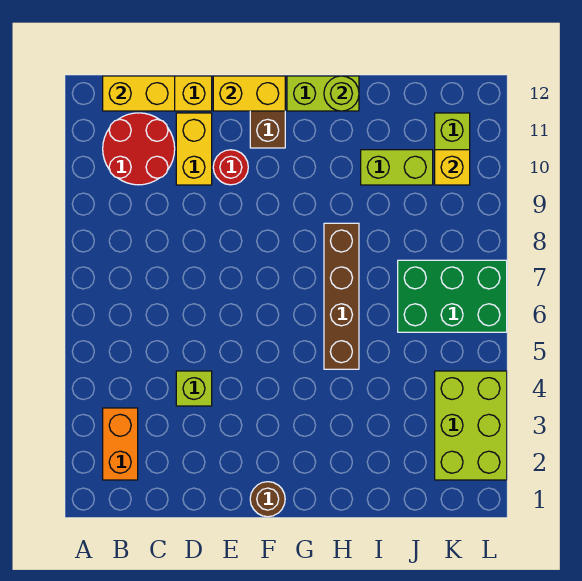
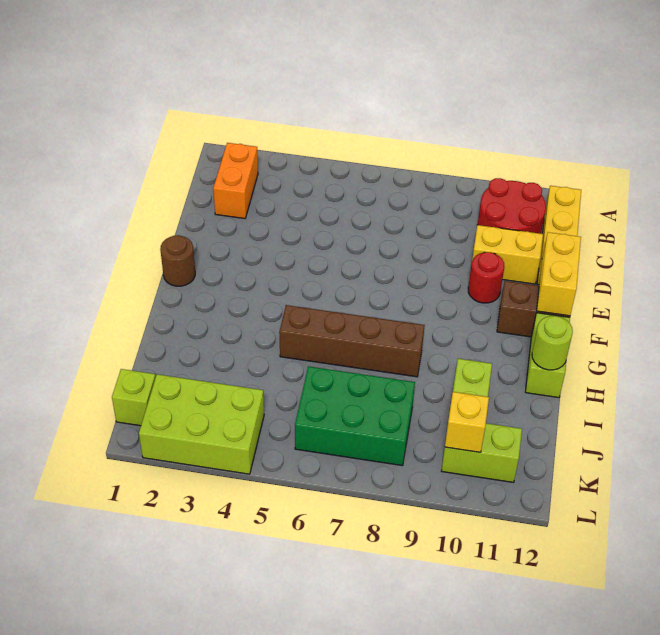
orange brick B2:B3 level 1 -> orange brick B2:C2 level 1
yellow brick B12:C12 level 2 -> none
lime brick D4 level 1 -> lime brick K1 level 1
green brick J6:L7 level 1 -> green brick J6:K8 level 1

